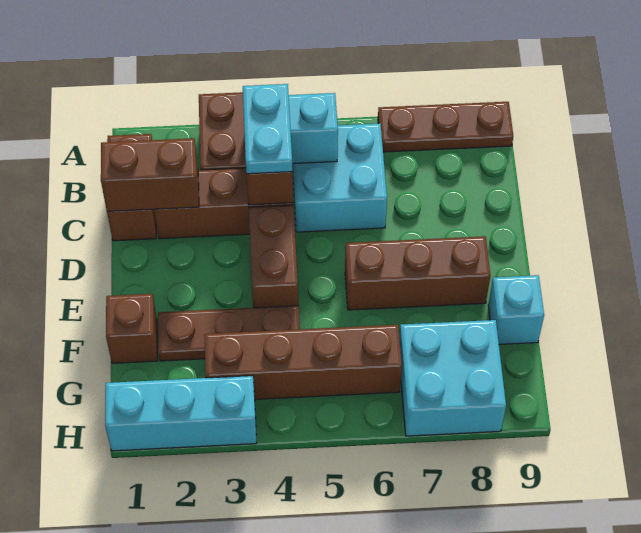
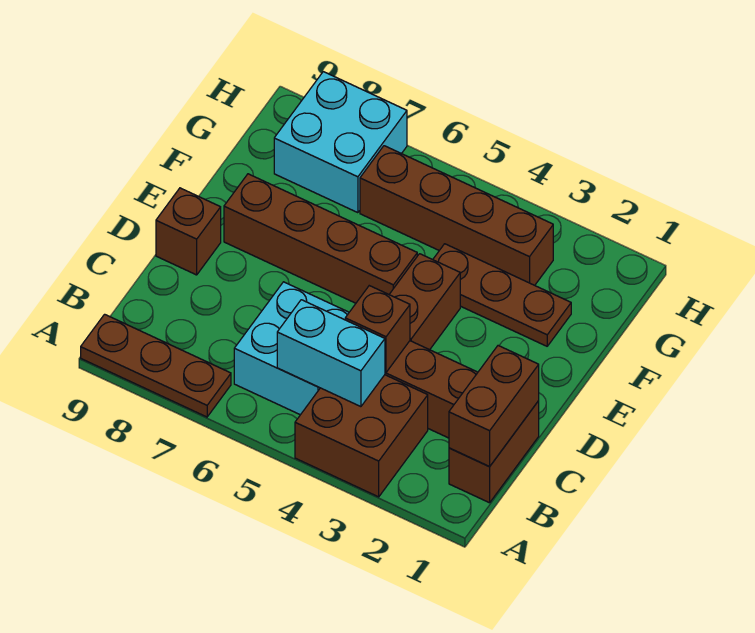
cyan plate B4:C4 level 3 -> none
brown brick C1:C2 level 2 -> brown brick B1:C1 level 2
brown brick E6:E8 level 1 -> brown brick E5:E8 level 1
brown brick F1 level 1 -> brown brick D9 level 1
cyan brick F9 level 1 -> none
cyan brick H1:H3 level 1 -> none

